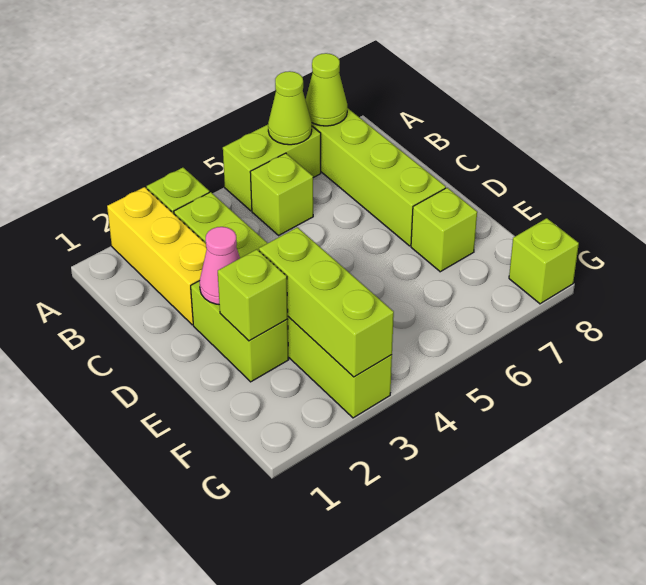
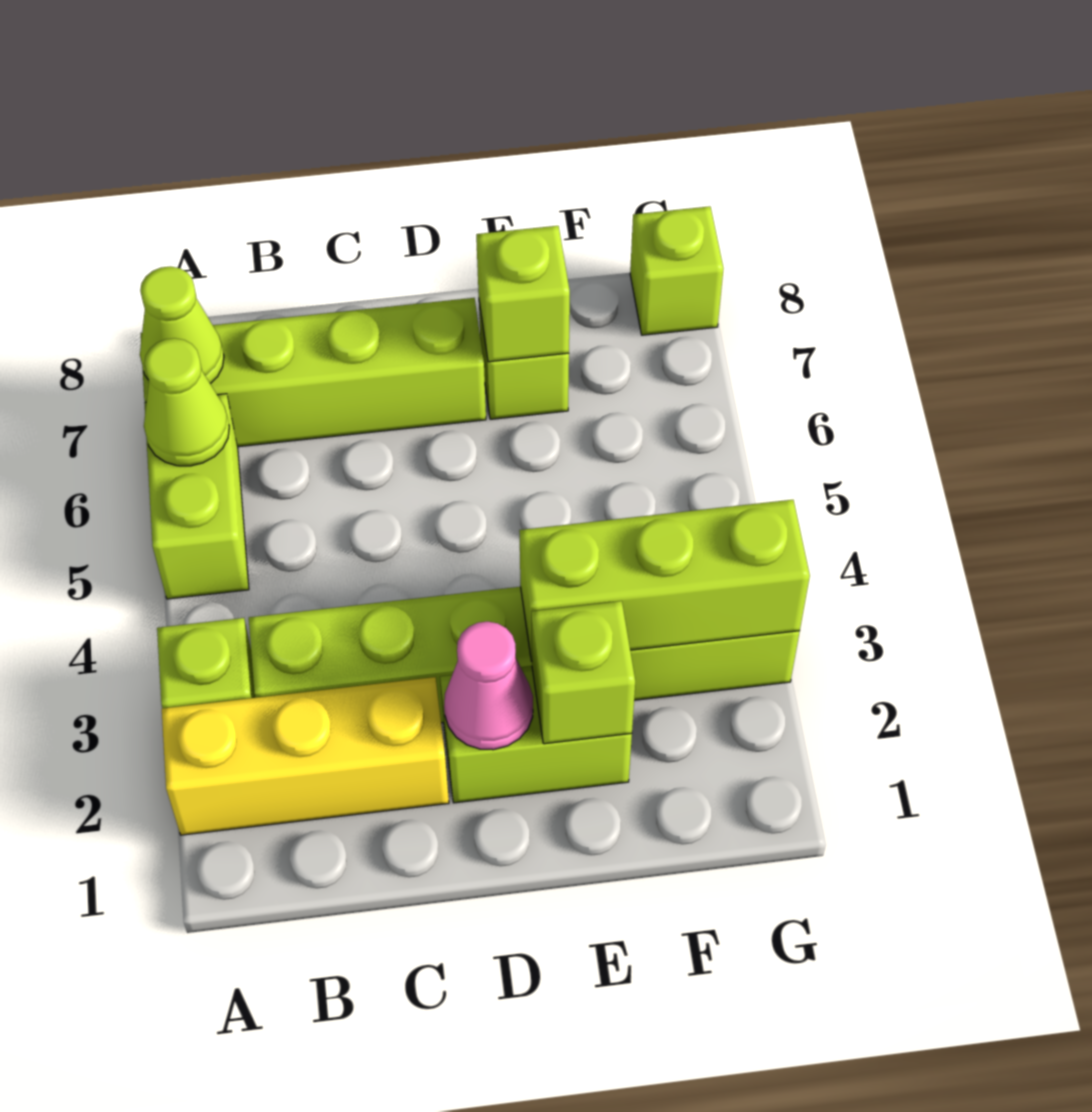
lime brick B5 level 1 -> lime brick E7 level 2

